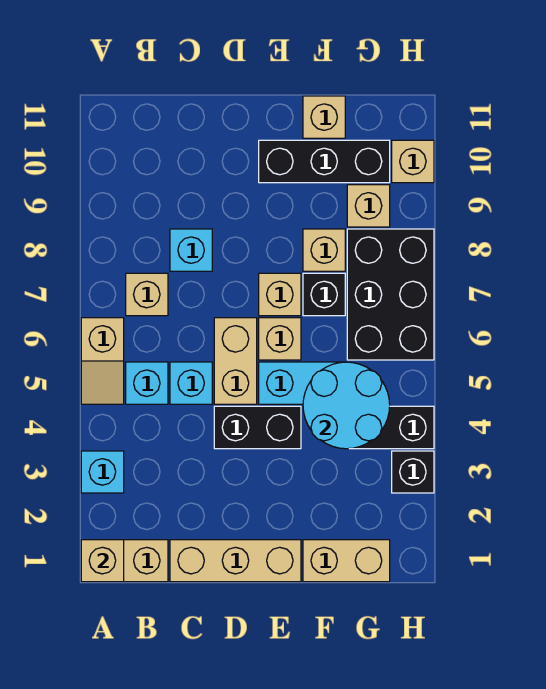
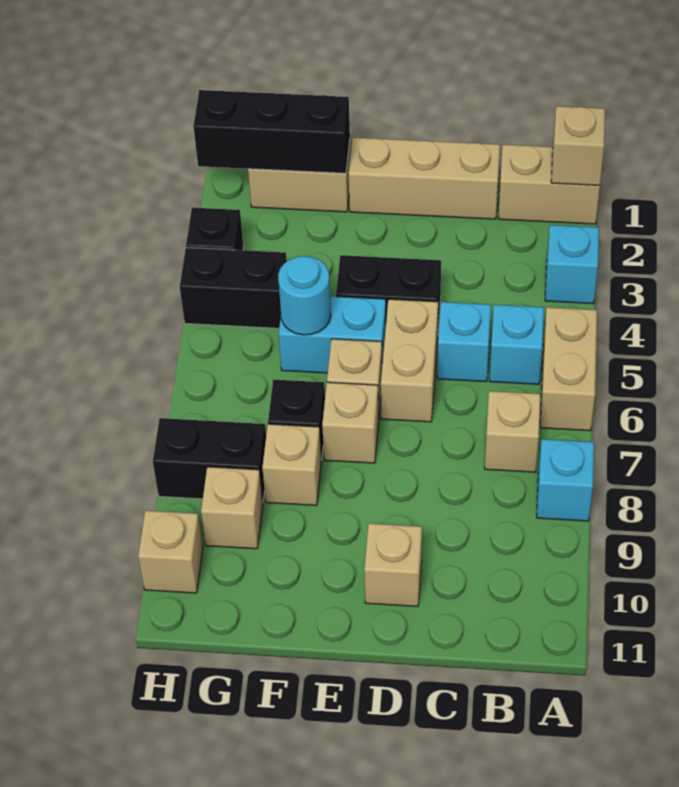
tan slope A5:A6 level 1 top 6 -> tan brick A5:A6 level 1
cyan brick C8 level 1 -> cyan brick A8 level 1
black brick E10:G10 level 1 -> black brick F1:H1 level 2
cyan round brick F4:G5 level 2 -> cyan round brick F5 level 2
tan brick F11 level 1 -> tan brick D10 level 1
black brick G6:H8 level 1 -> black brick G8:H8 level 1

